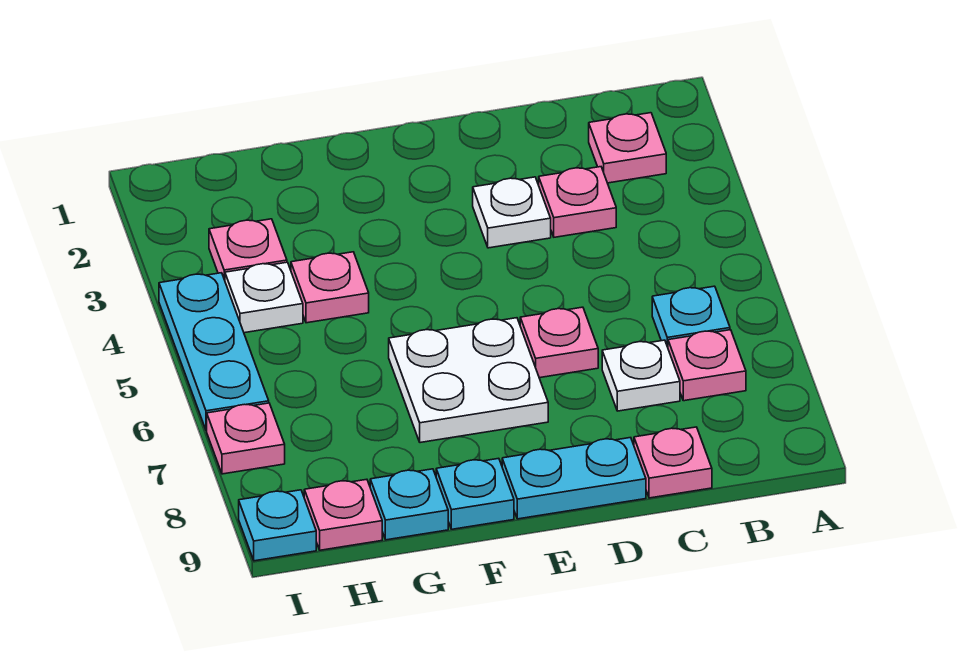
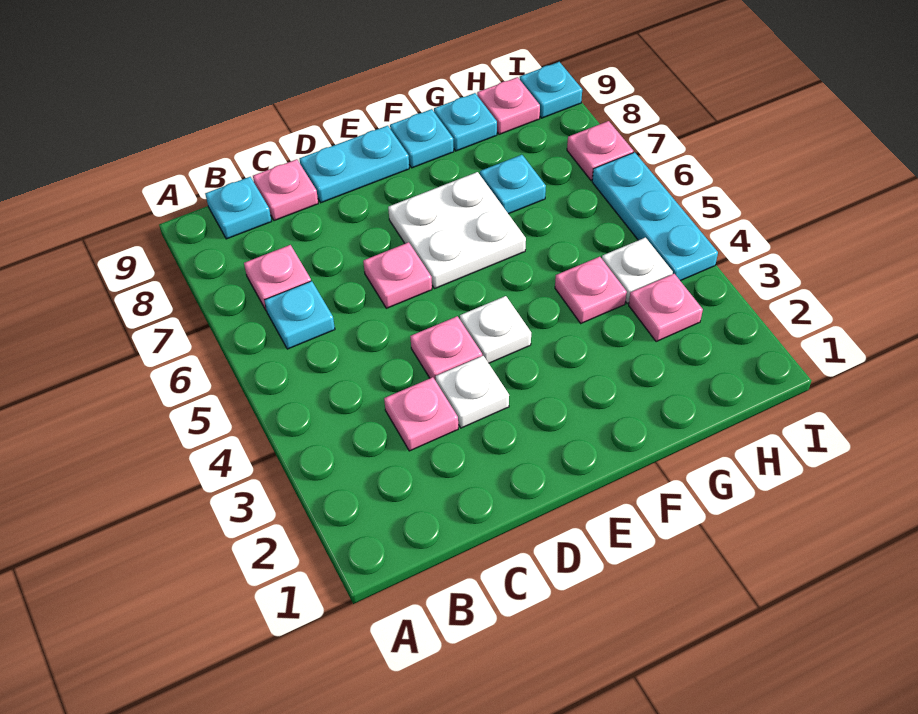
pink plate B2 level 1 -> pink plate D4 level 1
none -> cyan plate B9 level 1
white plate C7 level 1 -> white plate E4 level 1
none -> cyan plate G7 level 1

